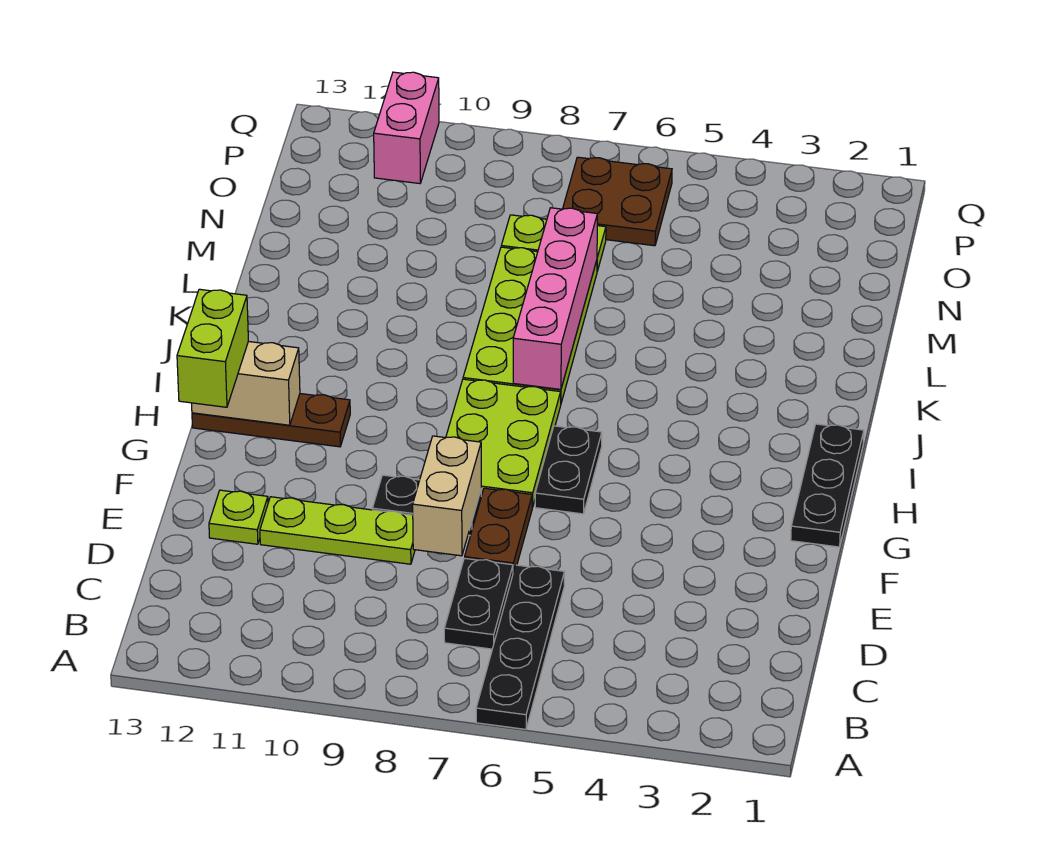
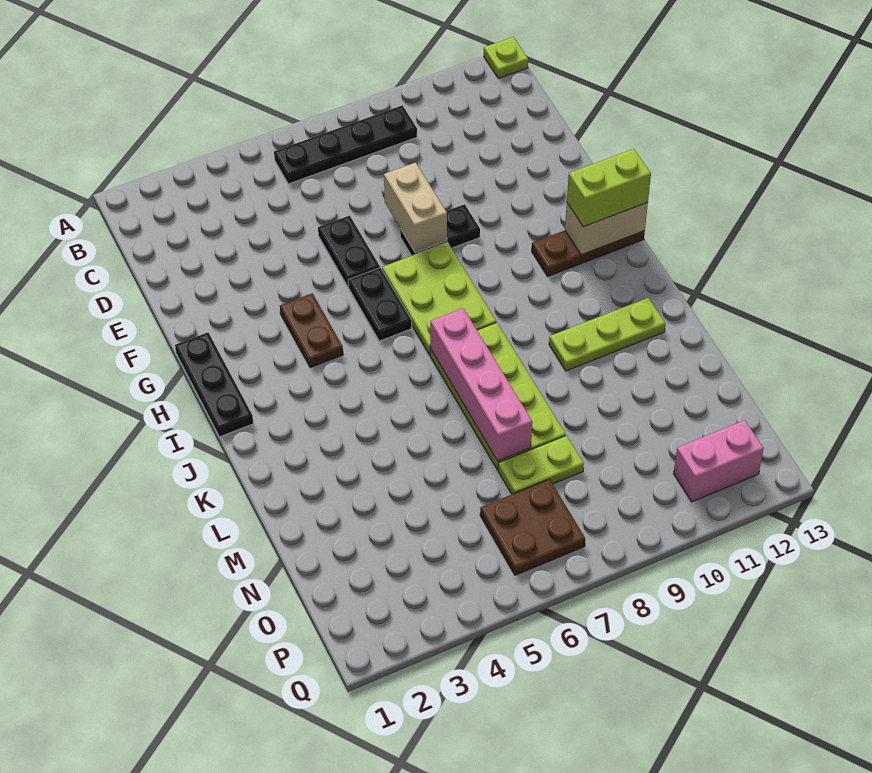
black plate A6:D6 level 1 -> black plate B6:B9 level 1
black plate C7:D7 level 1 -> black plate E6:F6 level 1
brown plate E7:F7 level 1 -> brown plate G4:H4 level 1
lime plate E9:E11 level 1 -> lime plate K10:K12 level 1
lime plate E12 level 1 -> lime plate A13 level 1
lime brick G13:H13 level 3 -> lime brick H12:H13 level 3
pink brick P11:Q11 level 1 -> pink brick P11:P12 level 1

